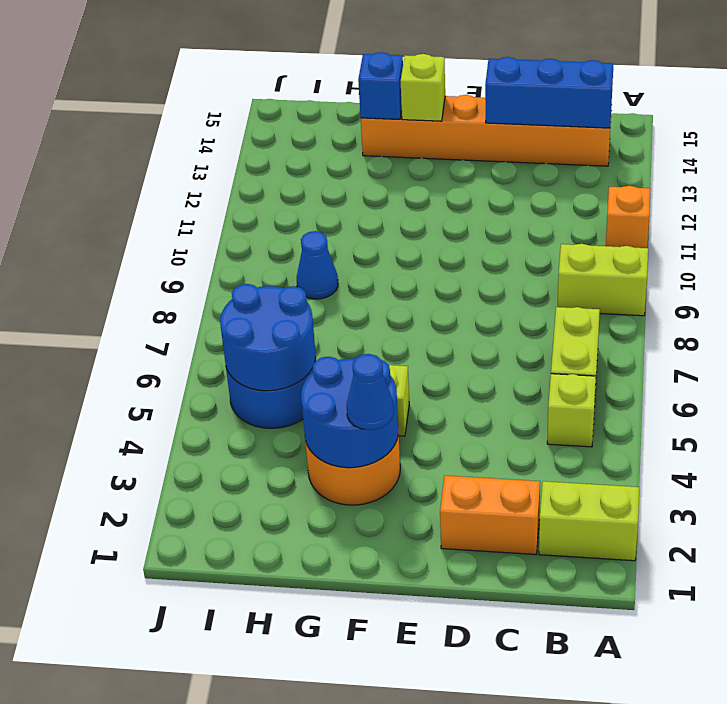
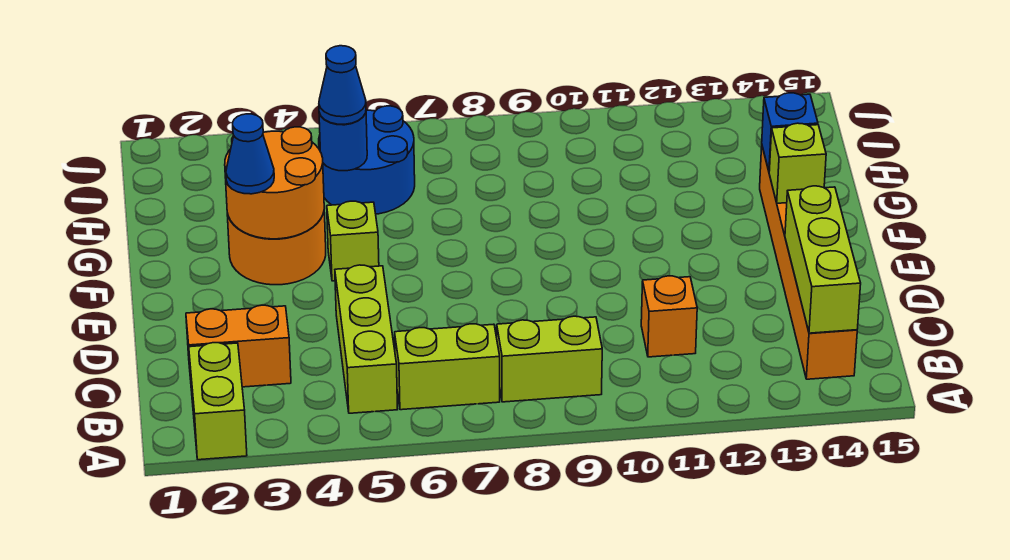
lime brick A9:B9 level 1 -> lime brick B8:B9 level 1
orange brick A11 level 1 -> orange brick C11 level 1
lime brick B5 level 1 -> lime brick B5:D5 level 1
blue brick B14:D14 level 2 -> lime brick B14:D14 level 2
orange brick C2:D2 level 1 -> orange brick C2:C3 level 1
blue round brick F3:G4 level 2 -> orange round brick F3:G4 level 2
blue round brick H5:I6 level 2 -> blue round brick H5 level 2
blue cone H9 level 1 -> blue cone H5 level 3

